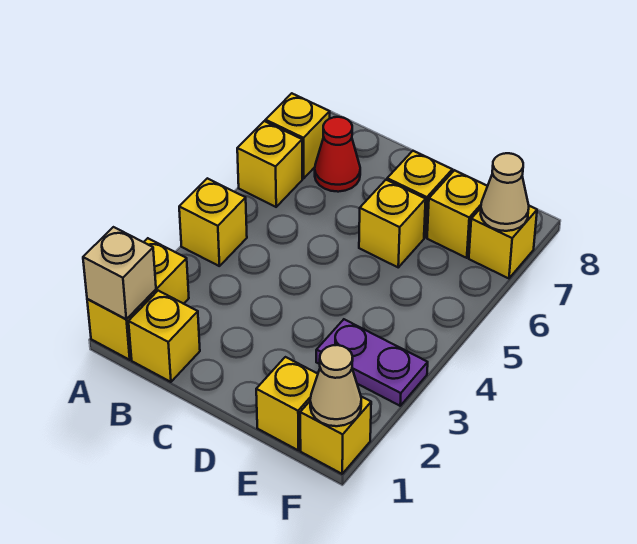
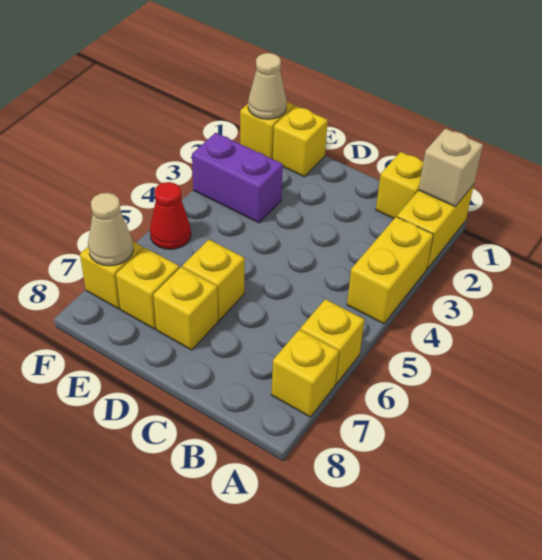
yellow brick A4 level 1 -> yellow brick A3:A4 level 1
red cone B7 level 1 -> red cone F5 level 1
purple plate E3:F3 level 1 -> purple brick E3:F3 level 1

